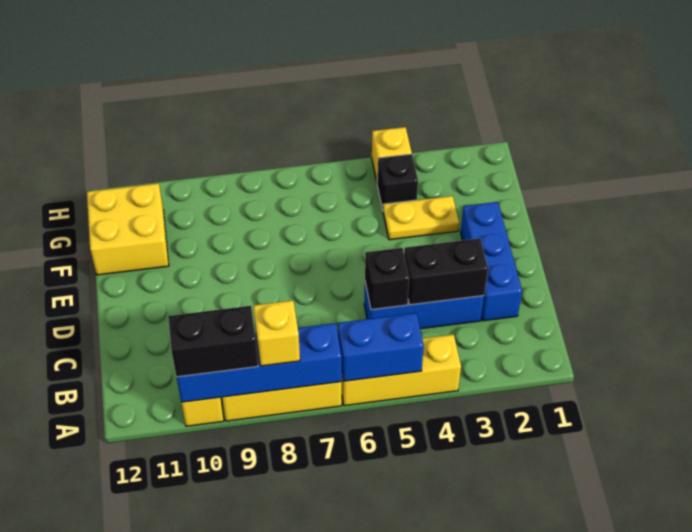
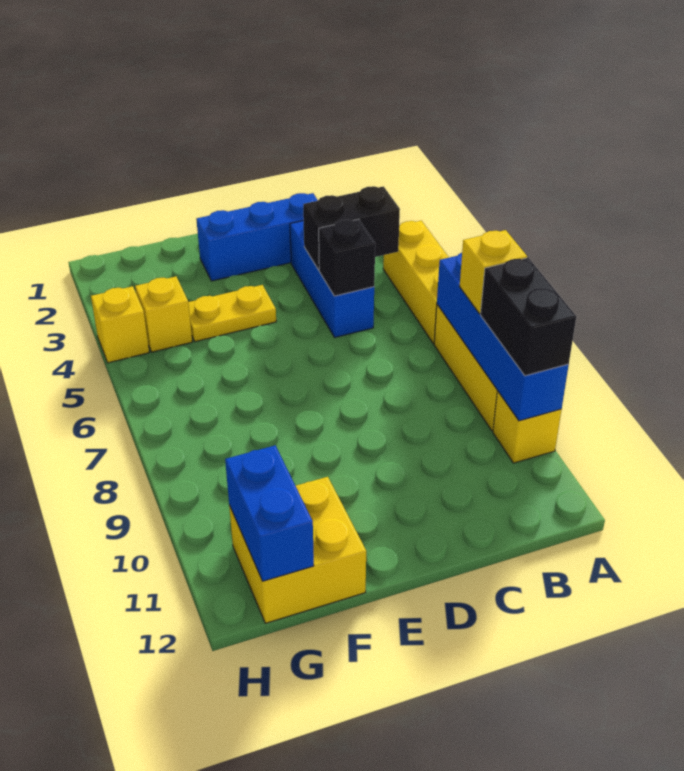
blue brick A5:A6 level 2 -> blue brick G11:G12 level 2
black brick C3:C4 level 2 -> black brick B4:C4 level 2
yellow plate F3:F4 level 1 -> yellow plate E4:F4 level 1
black brick G4 level 1 -> yellow brick G4 level 1

